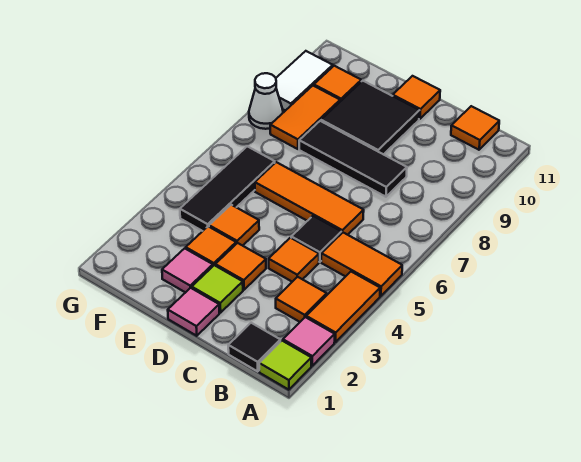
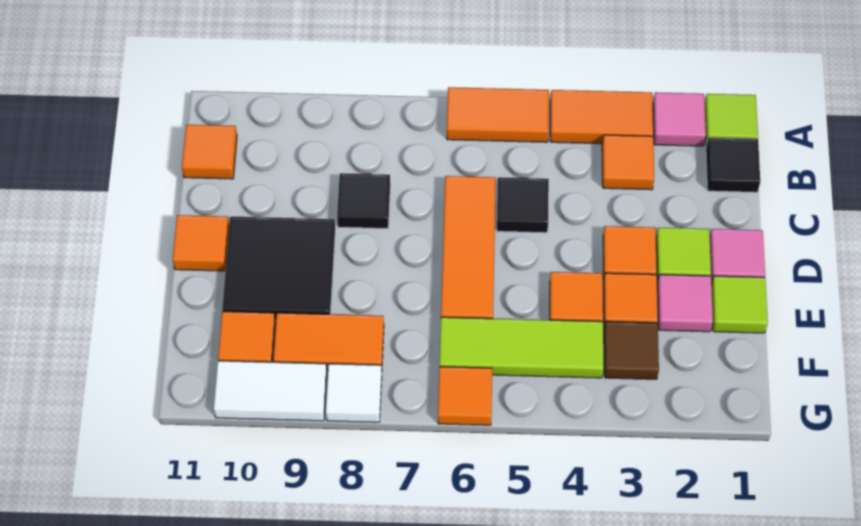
orange tile A5:B5 level 1 -> orange tile A5:A6 level 1
orange tile C4 level 1 -> orange tile G6 level 1
black tile C8:E8 level 1 -> black tile C8 level 1
none -> lime tile E1 level 1
none -> brown tile F3 level 1
black tile F4:F6 level 1 -> lime tile F4:F6 level 1
white cone G8 level 1 -> white tile G8 level 1

